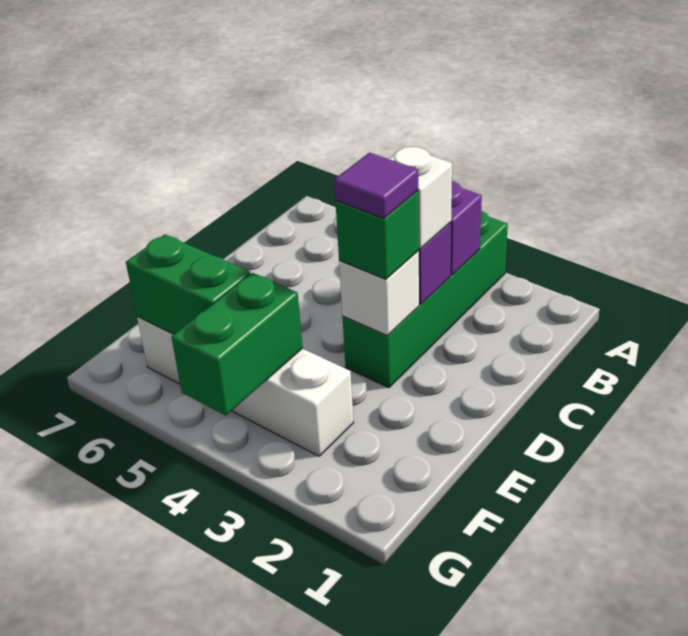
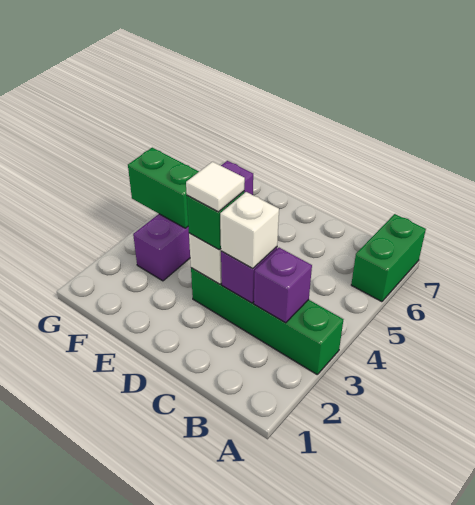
purple tile D3 level 4 -> white tile D3 level 4
white brick F3:F6 level 1 -> purple brick F3:F6 level 1
green brick F5:F6 level 2 -> green brick A6:A7 level 1

